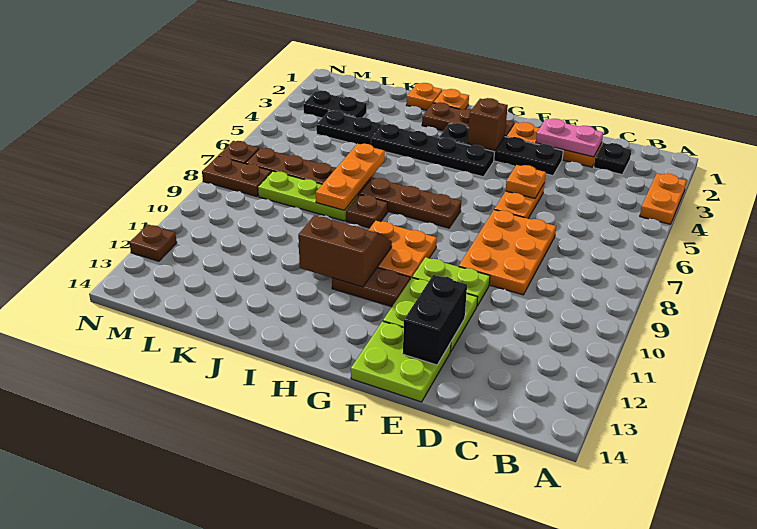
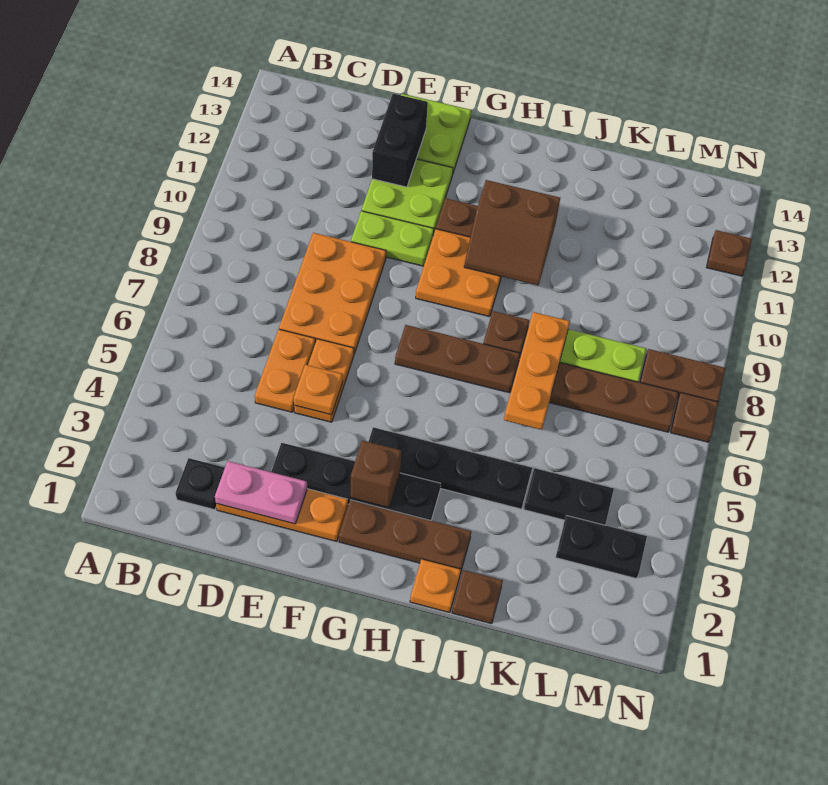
orange plate A3:A4 level 1 -> orange plate D5:D6 level 1
orange plate J1 level 1 -> brown plate J1 level 1

